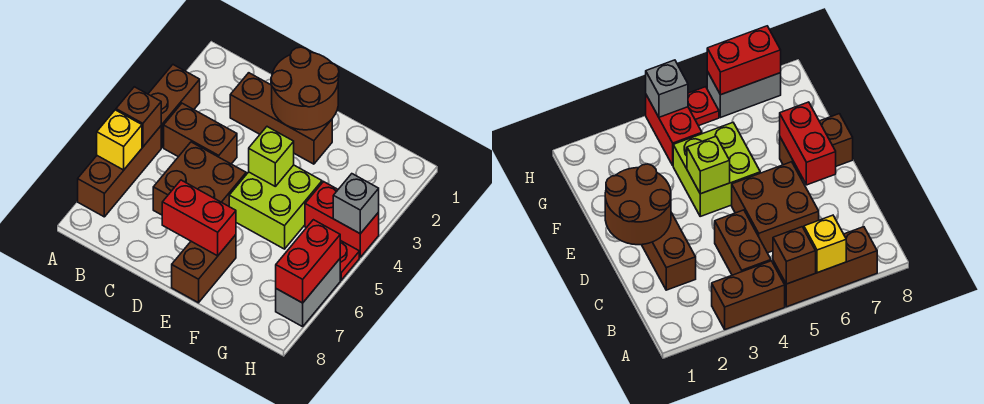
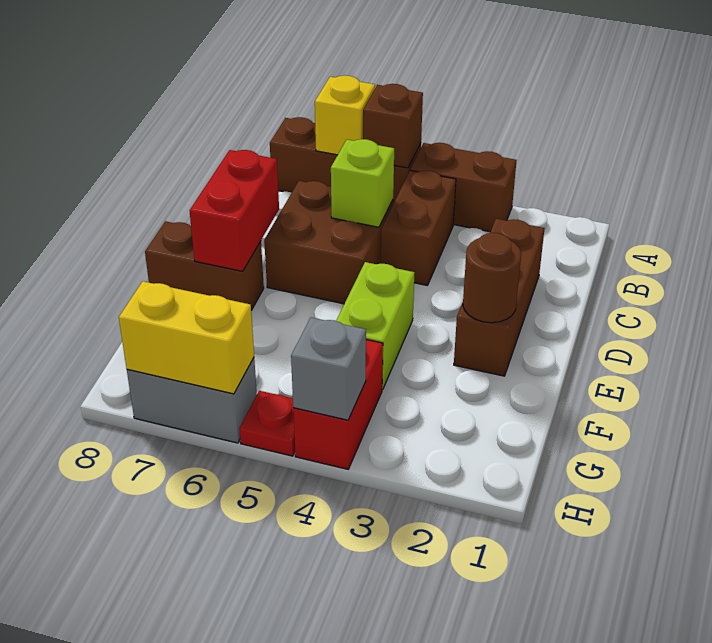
brown round brick D1:E2 level 2 -> brown round brick E2 level 2
lime brick E4:F5 level 1 -> lime brick E4:F4 level 1
lime brick E4 level 2 -> lime brick C5 level 2
red brick H6:H7 level 2 -> yellow brick H6:H7 level 2

